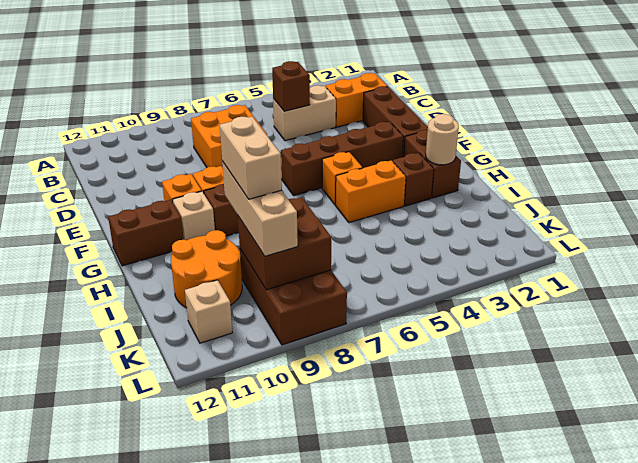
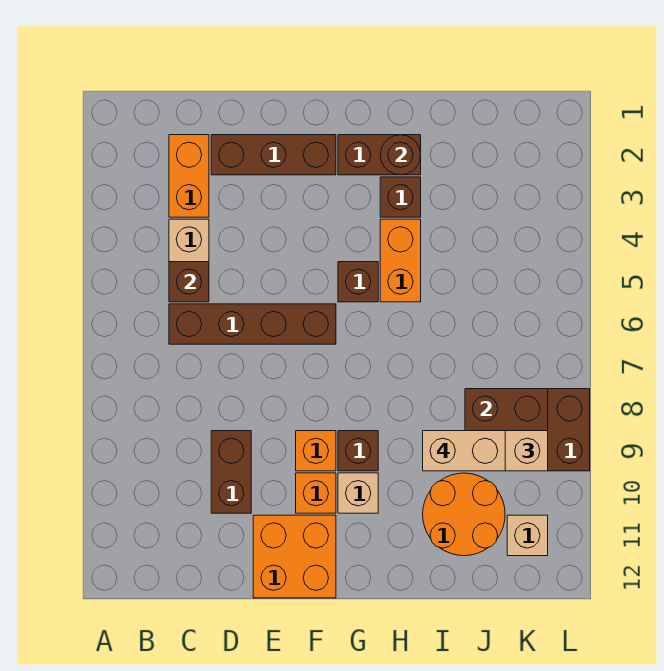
orange brick C7:D8 level 1 -> orange brick E11:F12 level 1
brown brick F3:F6 level 1 -> brown brick C6:F6 level 1
orange brick G5 level 1 -> brown brick G5 level 1
brown brick G11:G12 level 1 -> brown brick D9:D10 level 1
tan round brick H2 level 2 -> brown round brick H2 level 2

